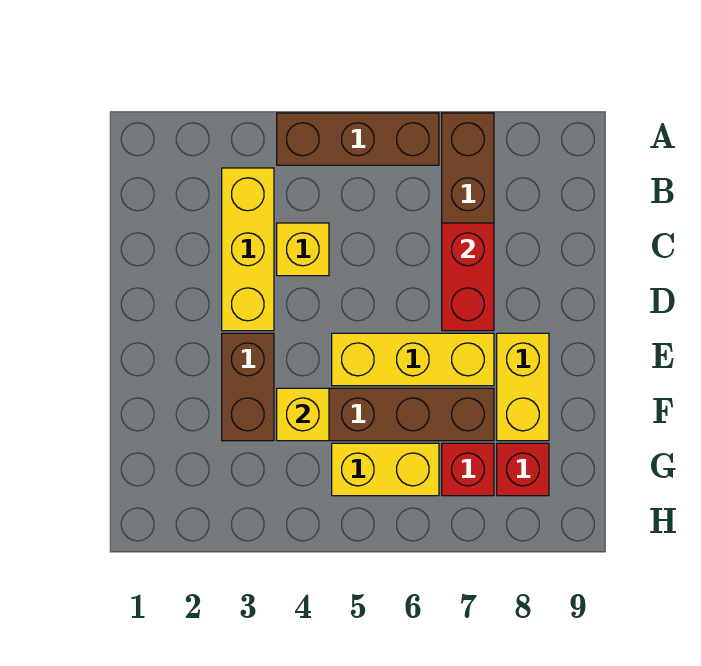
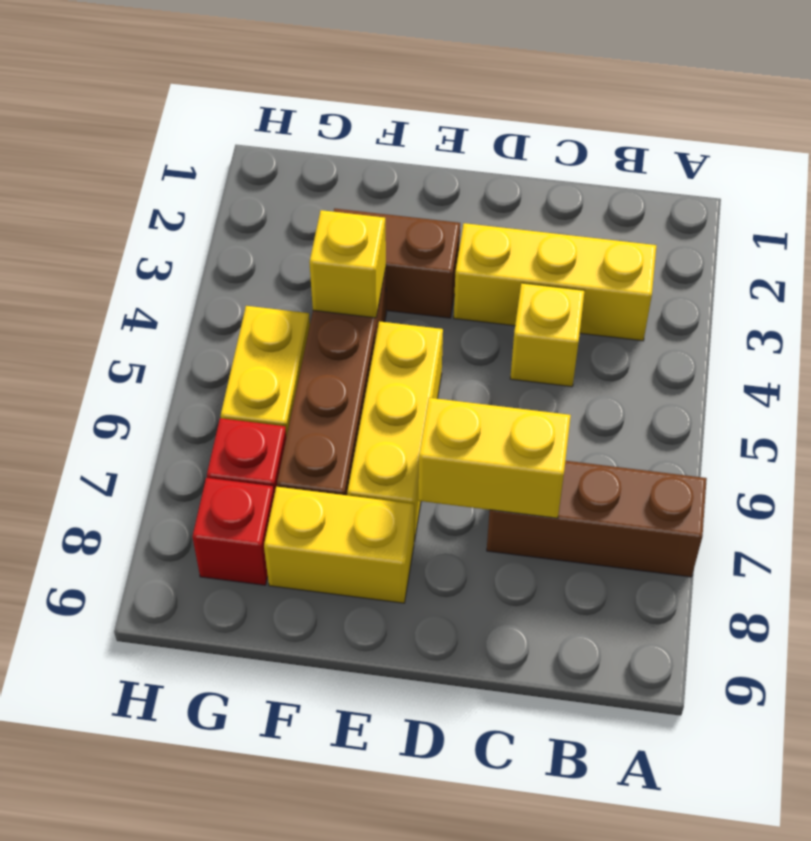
brown brick A4:A6 level 1 -> none
red brick C7:D7 level 2 -> yellow brick C7:D7 level 2

